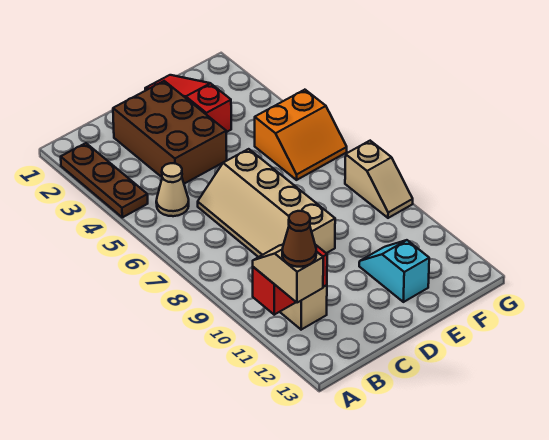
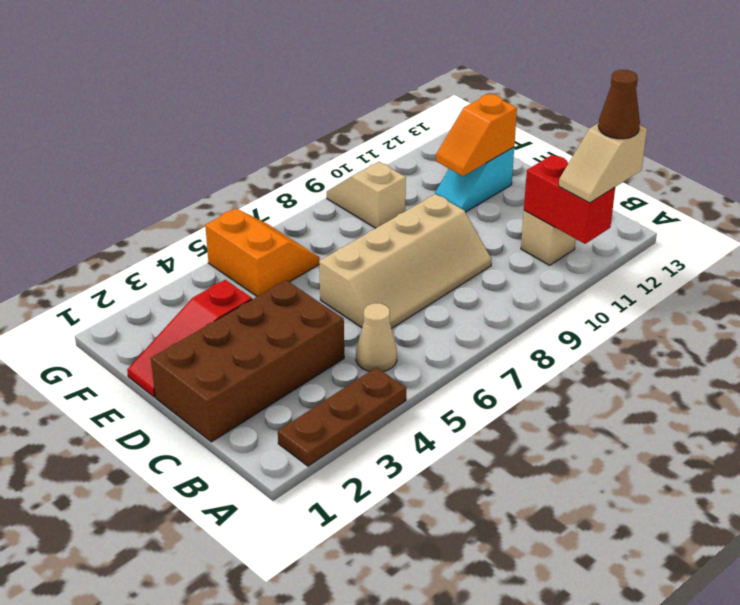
brown brick C2:D4 level 1 -> brown brick C1:D4 level 1
none -> orange slope E11:E12 level 2 top 12
tan slope G8:G9 level 1 top 8 -> tan slope F9:G9 level 1 top F

